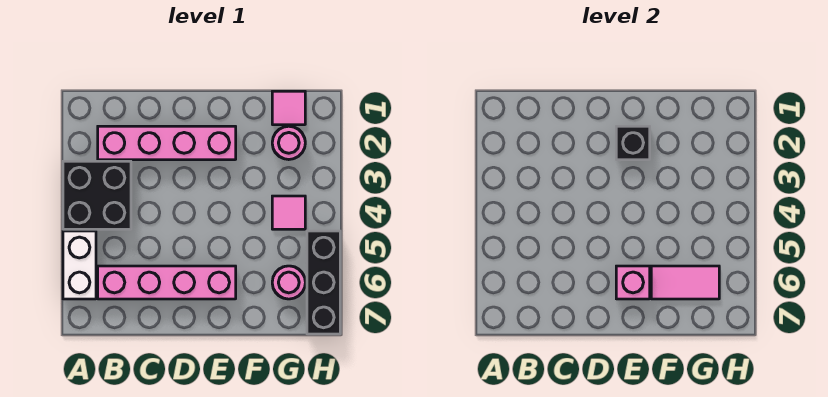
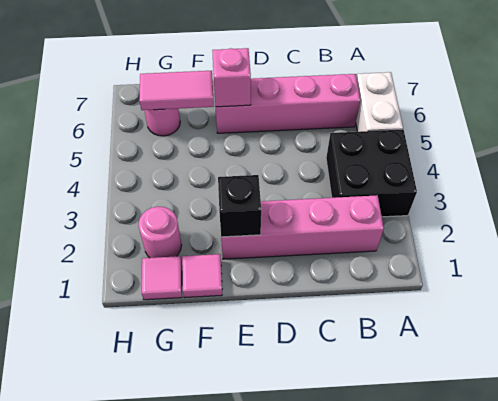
pink tile G4 level 1 -> pink tile F1 level 1
black brick H5:H7 level 1 -> none

